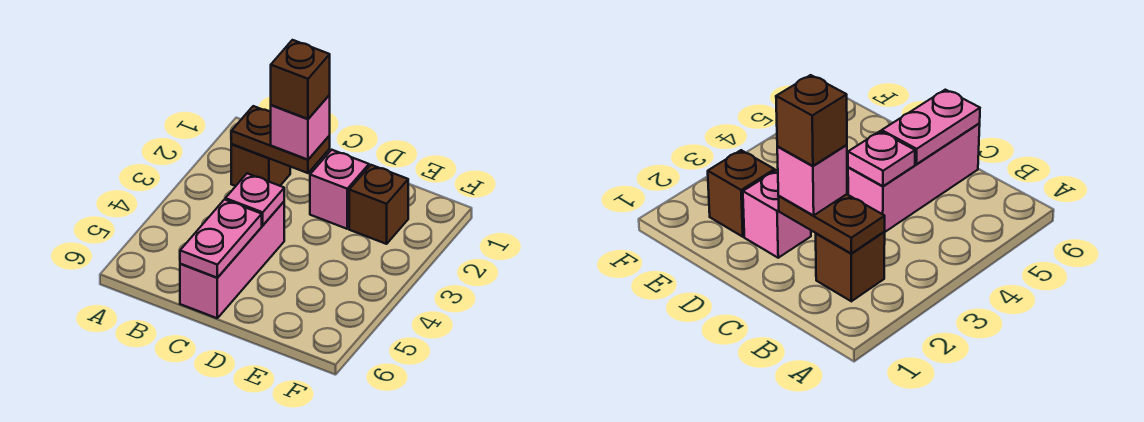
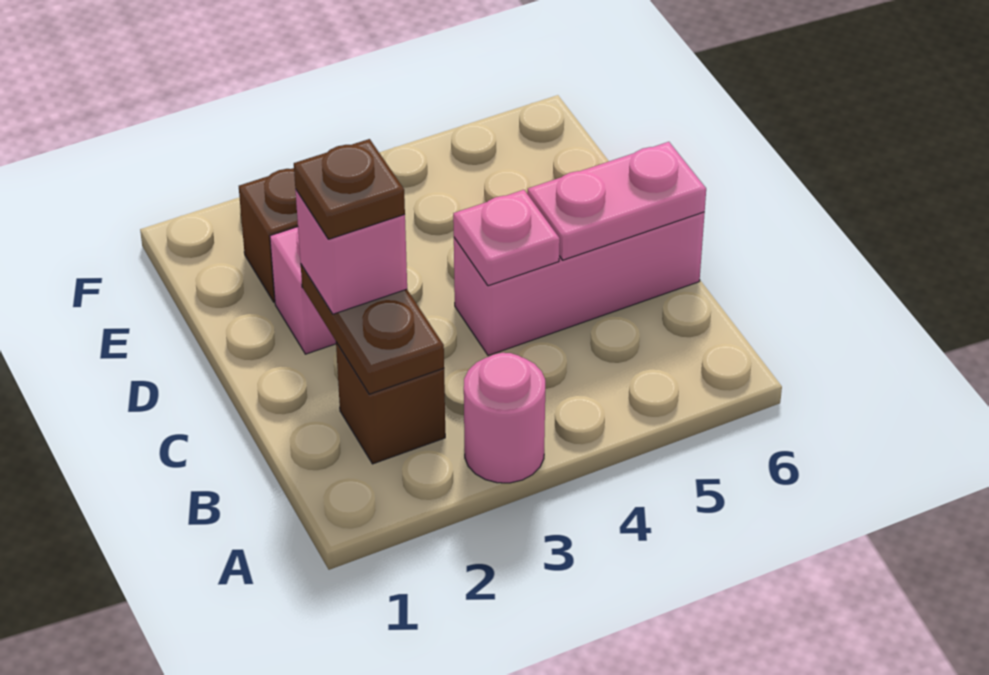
none -> pink round brick A3 level 1
brown brick C2 level 4 -> brown plate C2 level 4

